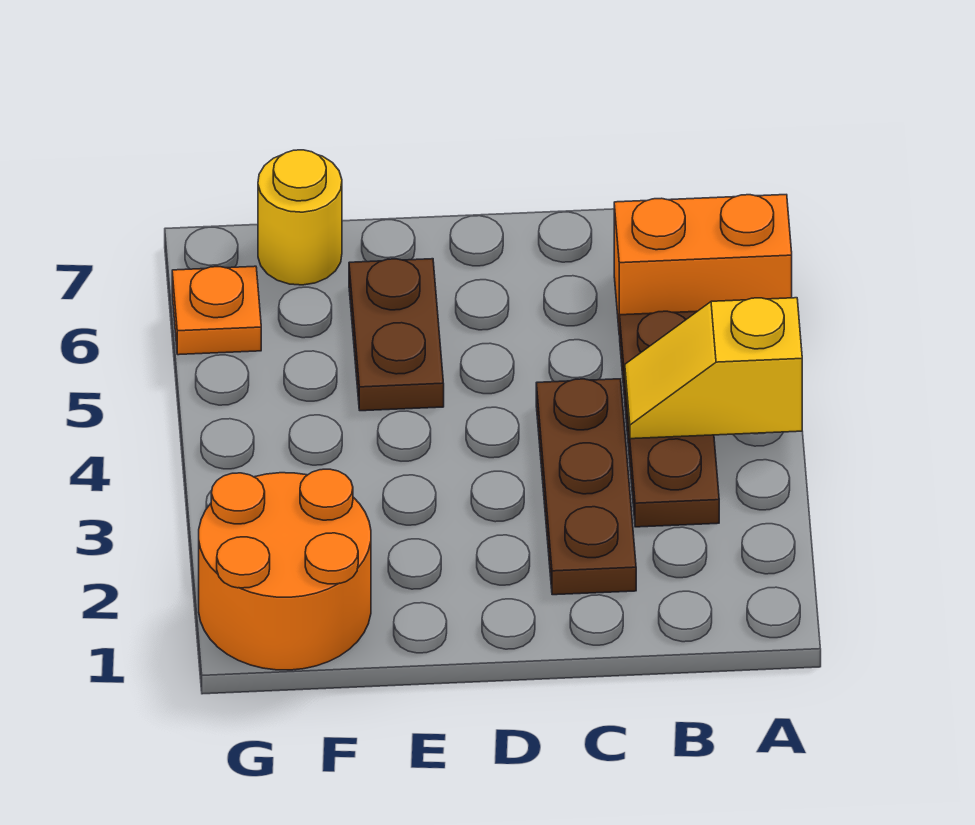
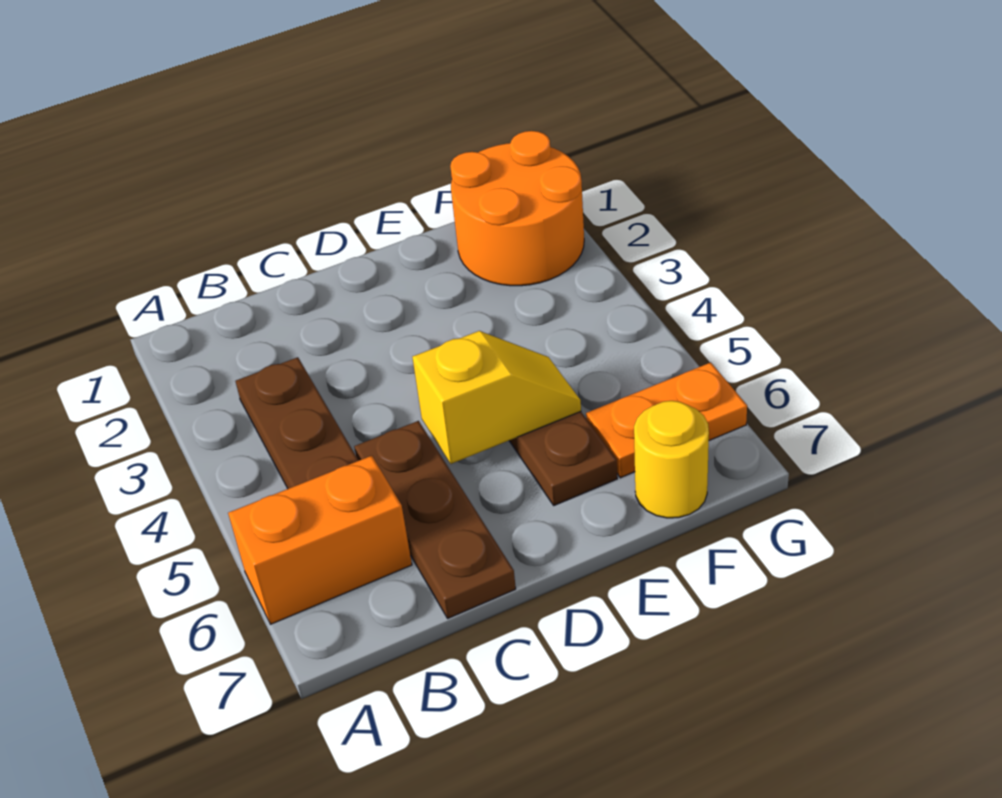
yellow slope A4:B4 level 2 top A -> yellow slope D5:E5 level 2 top D
brown plate C2:C4 level 1 -> brown plate C5:C7 level 1
orange plate G6 level 1 -> orange plate F6:G6 level 1

